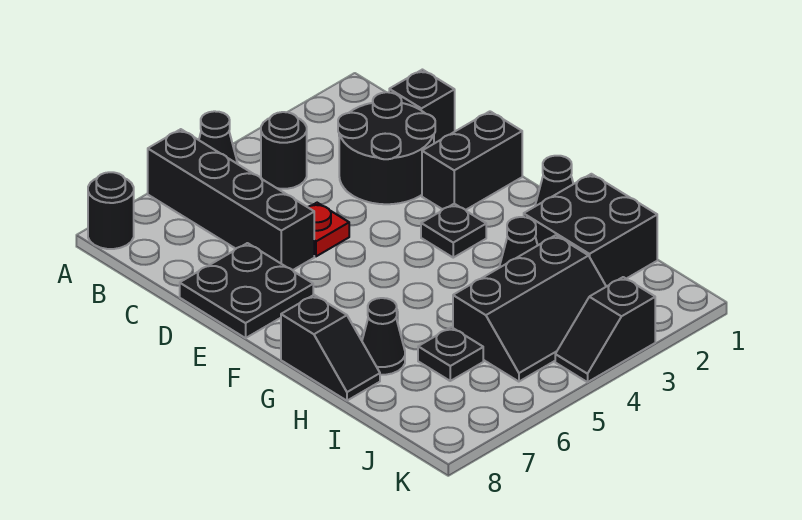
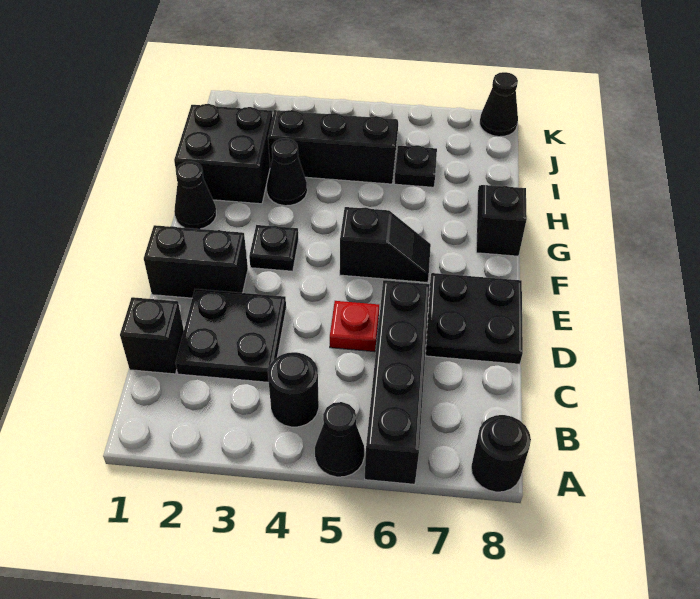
black round brick C2:D3 level 1 -> black plate C2:D3 level 1
black cone H7 level 1 -> black cone K8 level 1
black slope K3:K4 level 1 top 3 -> black slope F5:F6 level 1 top 5

